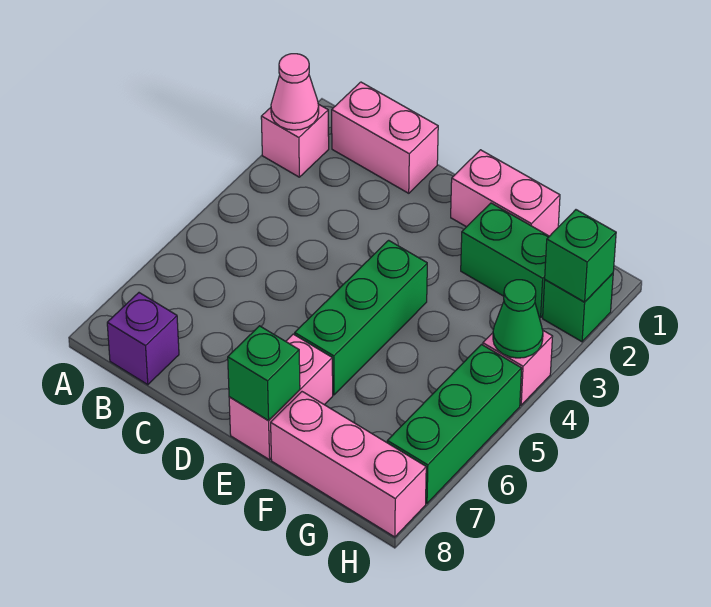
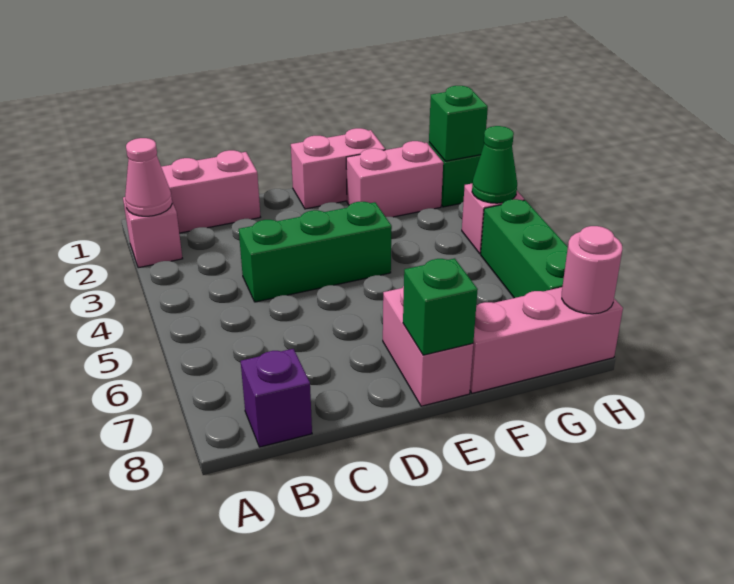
green brick E4:E6 level 1 -> green brick C4:E4 level 1
green brick F2:G2 level 1 -> pink brick F2:G2 level 1
none -> pink round brick H8 level 2

